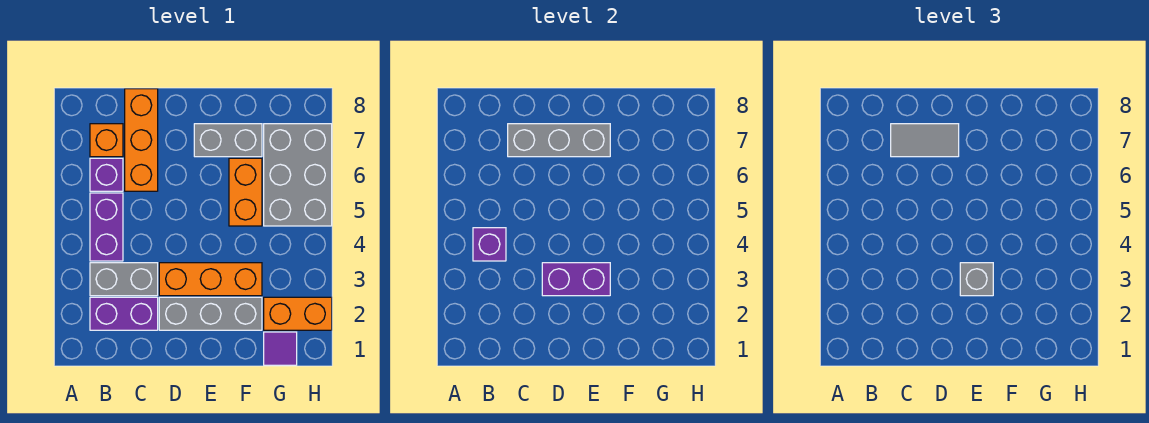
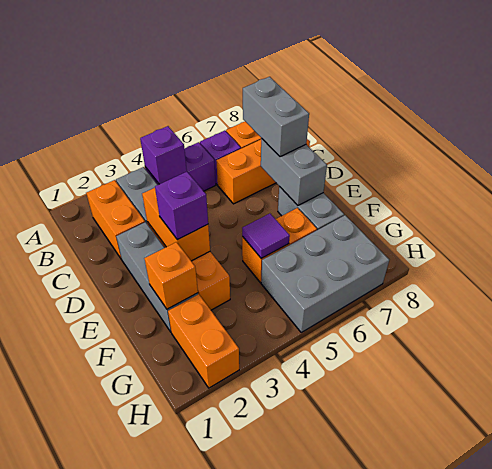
purple brick B2:C2 level 1 -> orange brick B2:C2 level 1
grey brick C7:E7 level 2 -> grey brick D7:E7 level 2
grey tile C7:D7 level 3 -> grey brick C7:D7 level 3
purple brick D3:E3 level 2 -> orange brick D3:E3 level 2
grey brick E3 level 3 -> purple brick E3 level 3
none -> orange brick F2 level 2
purple tile G1 level 1 -> purple tile F5 level 2

